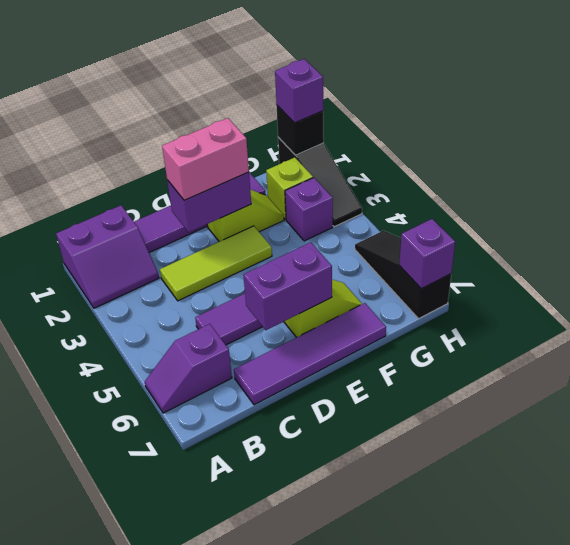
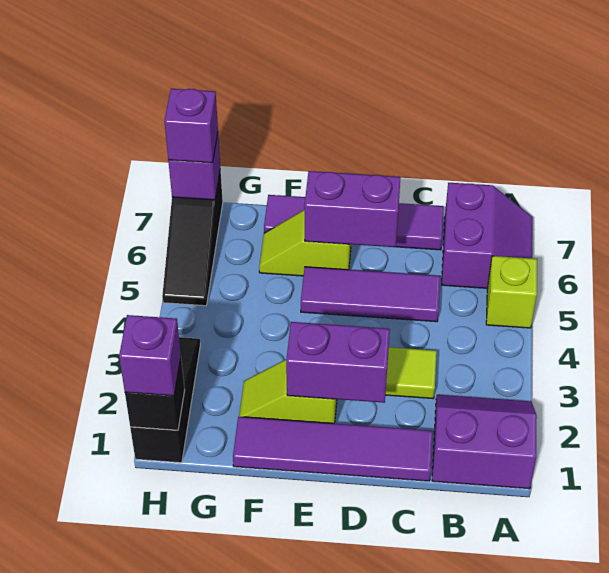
purple slope A6:B6 level 1 top B -> purple slope A6:B7 level 1 top B
pink brick D2:E2 level 3 -> none
lime brick G2 level 1 -> lime brick A5 level 1
purple brick G3 level 1 -> purple brick H7 level 3

